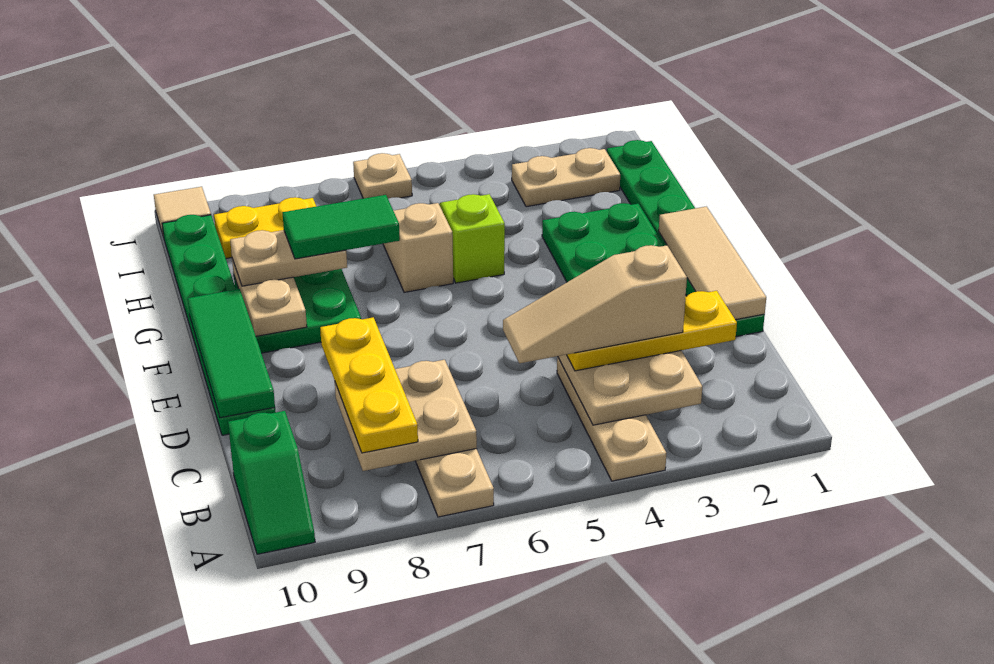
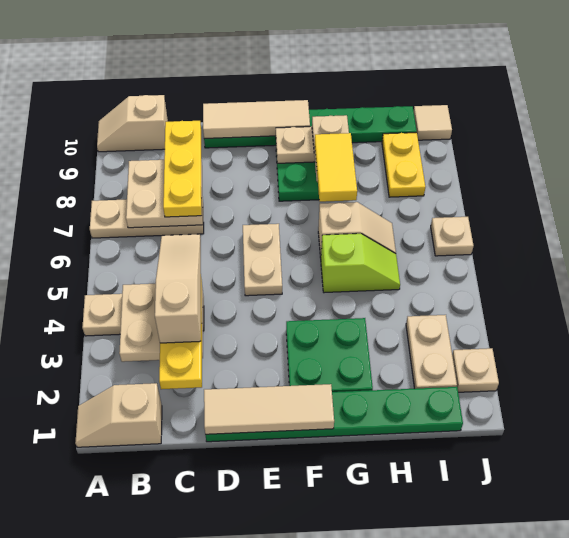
none -> tan slope A1:B1 level 1 top B
green slope A10:B10 level 1 top B -> tan slope A10:B10 level 1 top B
yellow plate B8:D8 level 3 -> yellow plate C7:C9 level 3
green tile D10:F10 level 2 -> tan tile D10:F10 level 2
none -> tan plate E5:E6 level 1
green tile G7:G8 level 4 -> yellow tile G7:G8 level 4
none -> tan plate J2 level 1

